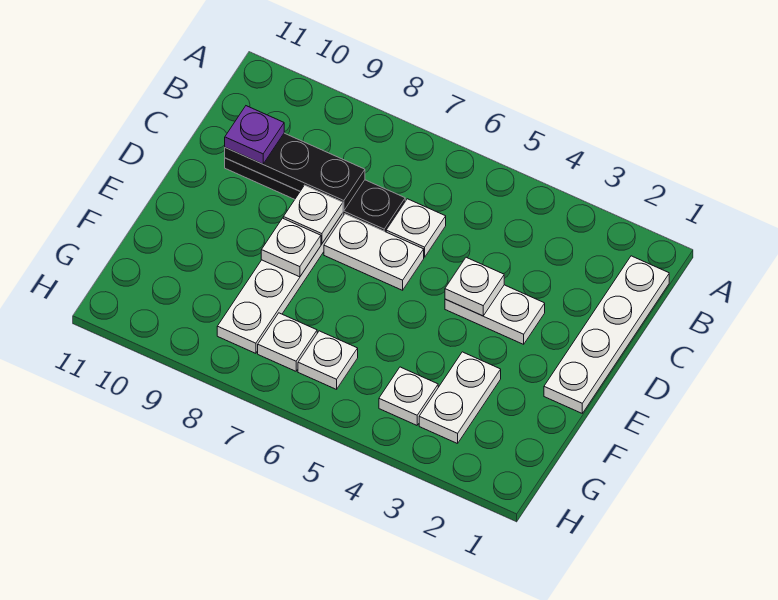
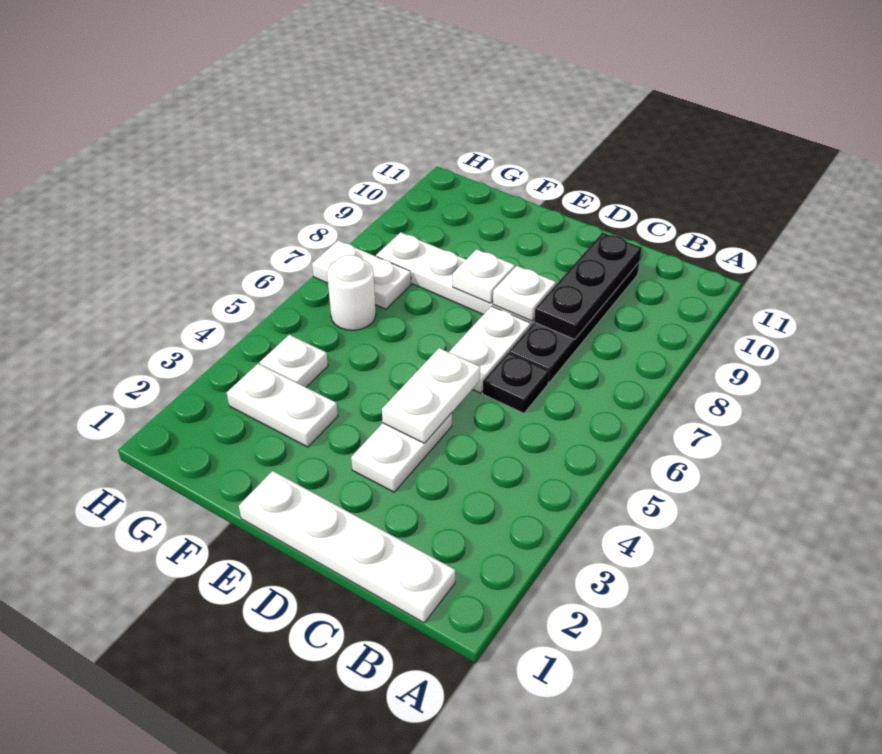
white plate C6 level 1 -> black plate C6 level 1
purple plate C10 level 3 -> none
white plate D4 level 2 -> white plate D4:D5 level 2
white plate G6 level 1 -> white round brick G6 level 1
white plate G7 level 1 -> white plate G7:H7 level 1

